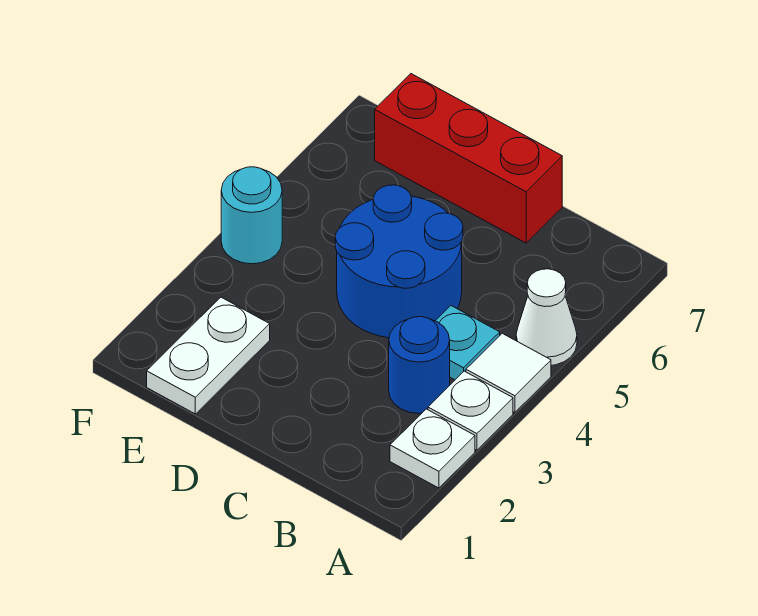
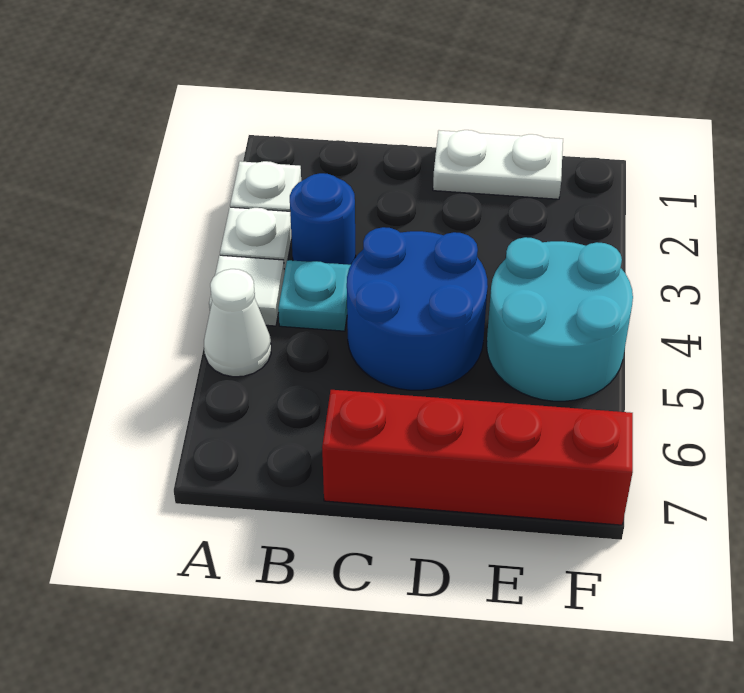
red brick C7:E7 level 1 -> red brick C7:F7 level 1
white plate E1:E2 level 1 -> white plate D1:E1 level 1
cyan round brick F4 level 1 -> cyan round brick E4:F5 level 1

